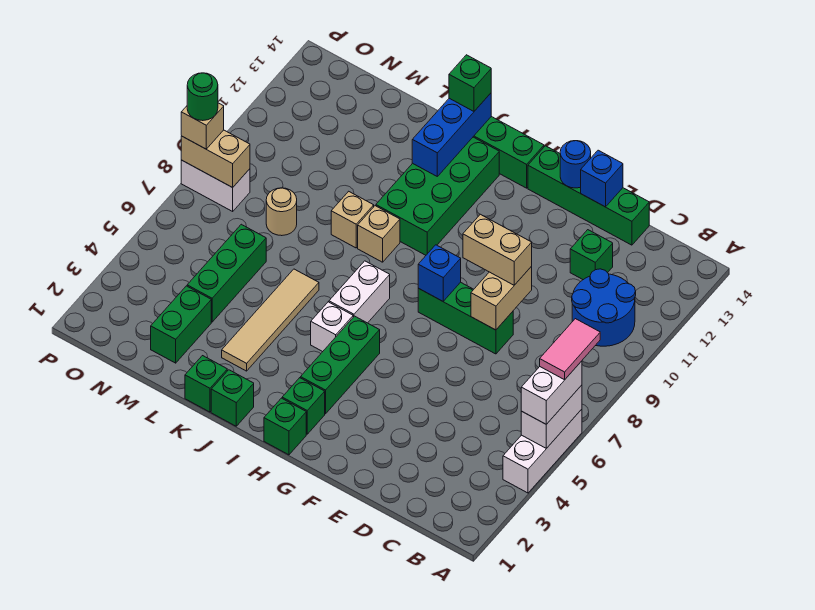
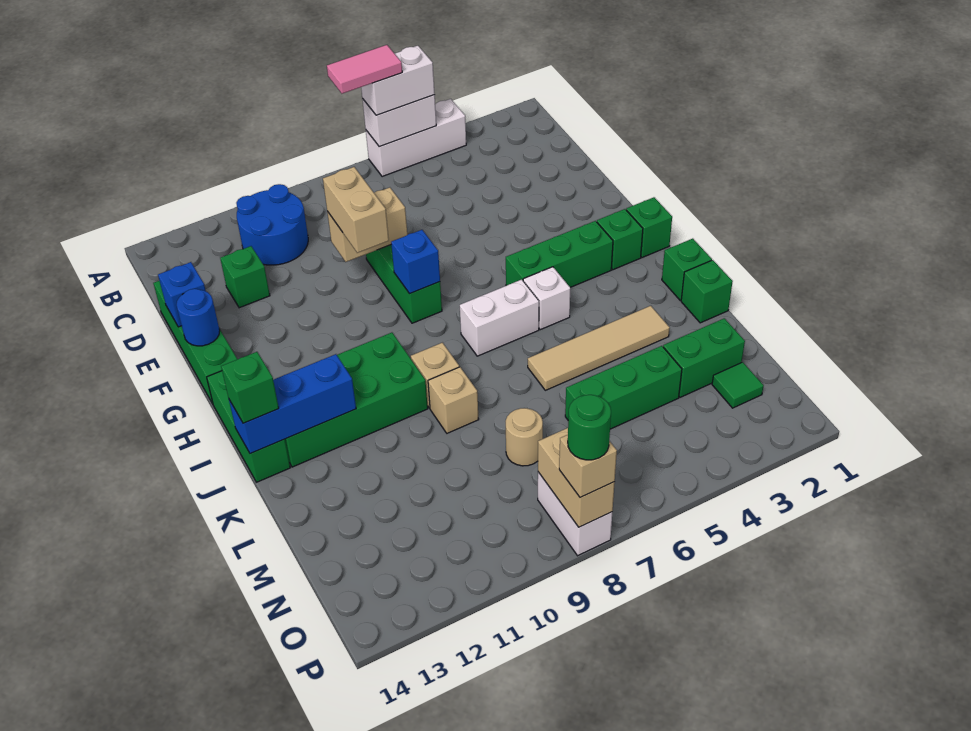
none -> green tile N2 level 1

